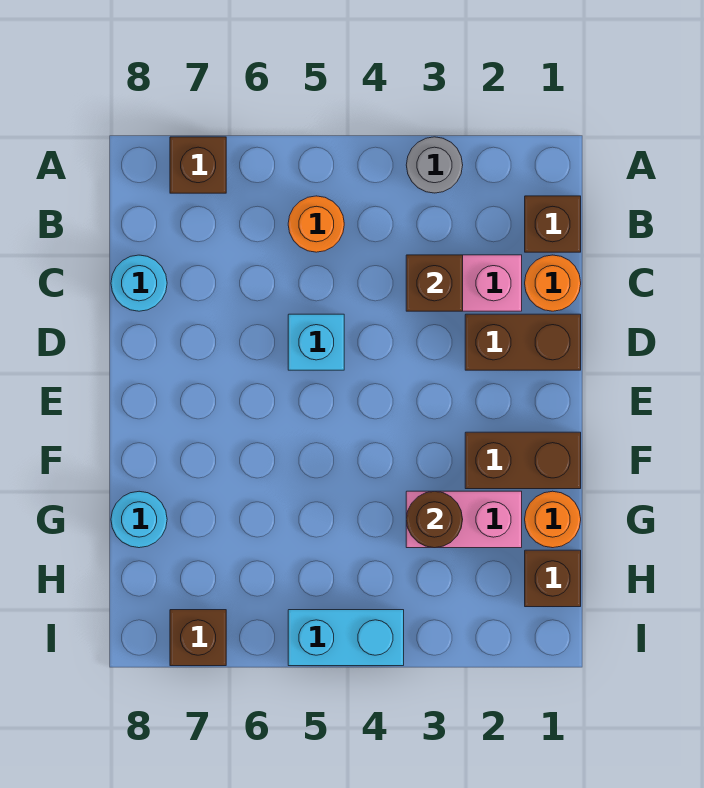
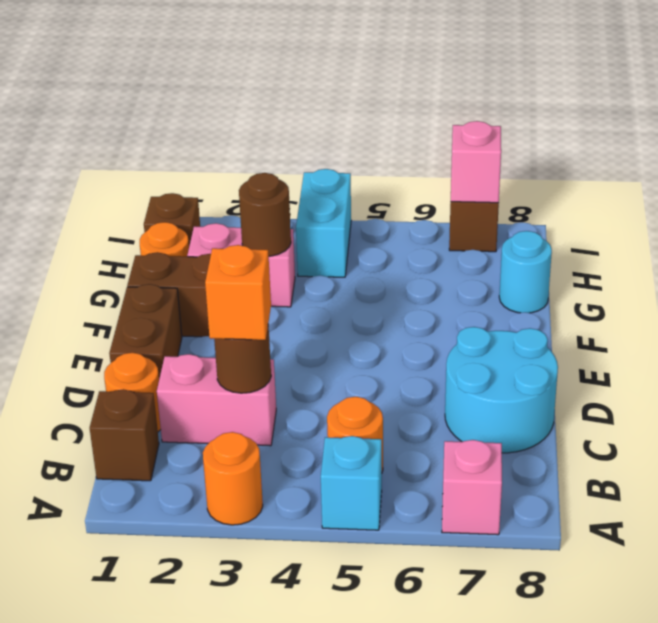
grey round brick A3 level 1 -> orange round brick A3 level 1
brown brick A7 level 1 -> pink brick A7 level 1
brown brick C3 level 2 -> brown round brick C3 level 2
none -> orange brick C3 level 3
cyan round brick C8 level 1 -> cyan round brick C7:D8 level 1
brown brick D1:D2 level 1 -> brown brick D1:E1 level 1
cyan brick D5 level 1 -> cyan brick A5 level 1
cyan brick I4:I5 level 1 -> cyan brick H4:I4 level 1
none -> pink brick I7 level 2

